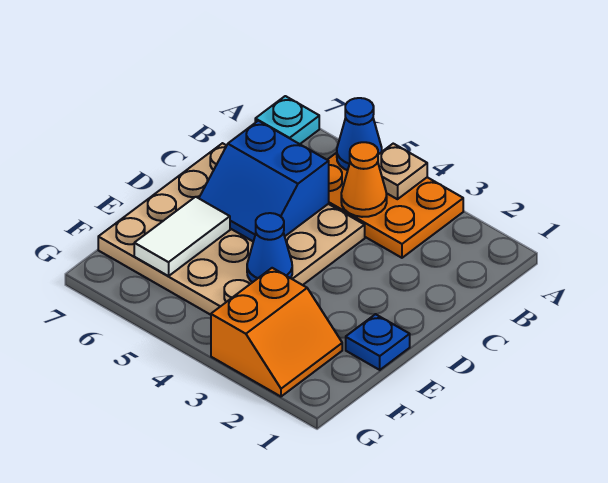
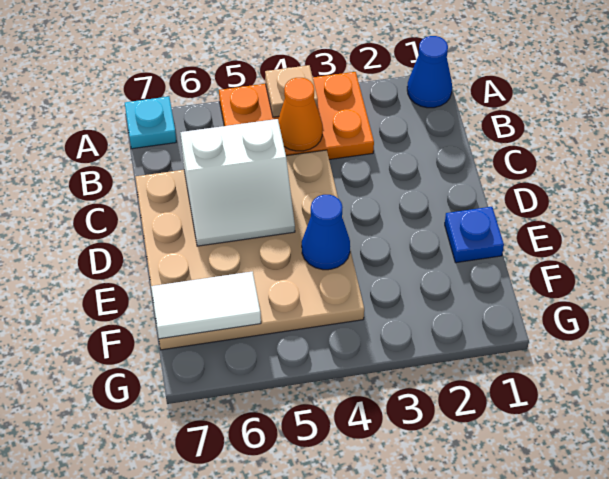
blue cone A5 level 2 -> blue cone A1 level 1
blue slope C5:D6 level 2 top C -> white slope C5:D6 level 2 top C
white tile E6:F6 level 2 -> white tile F6:F7 level 2
orange slope F2:G3 level 1 top 3 -> none

